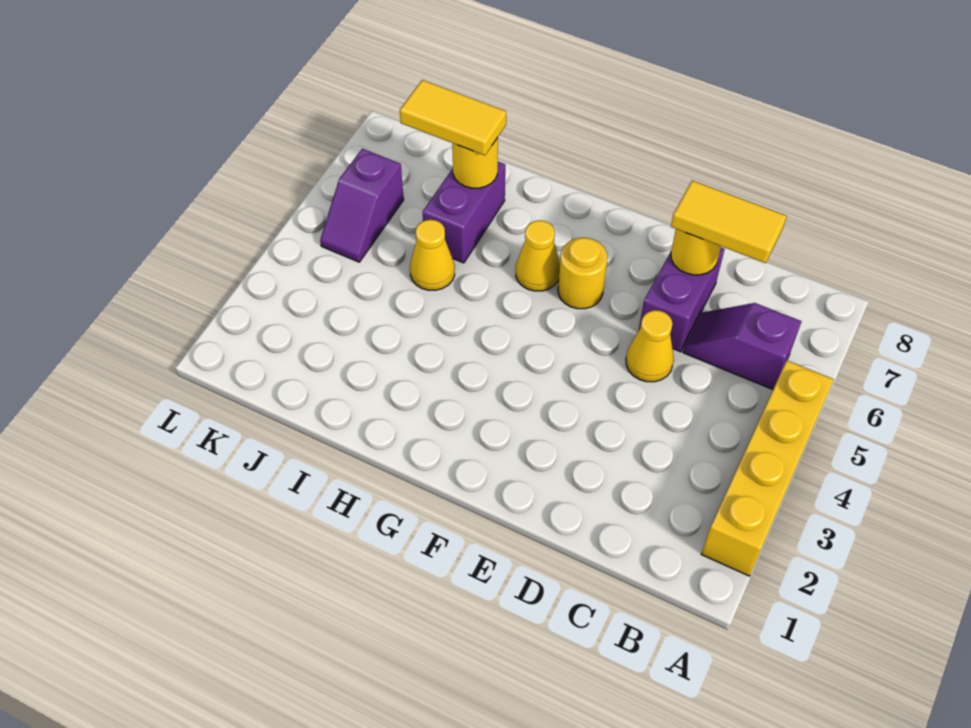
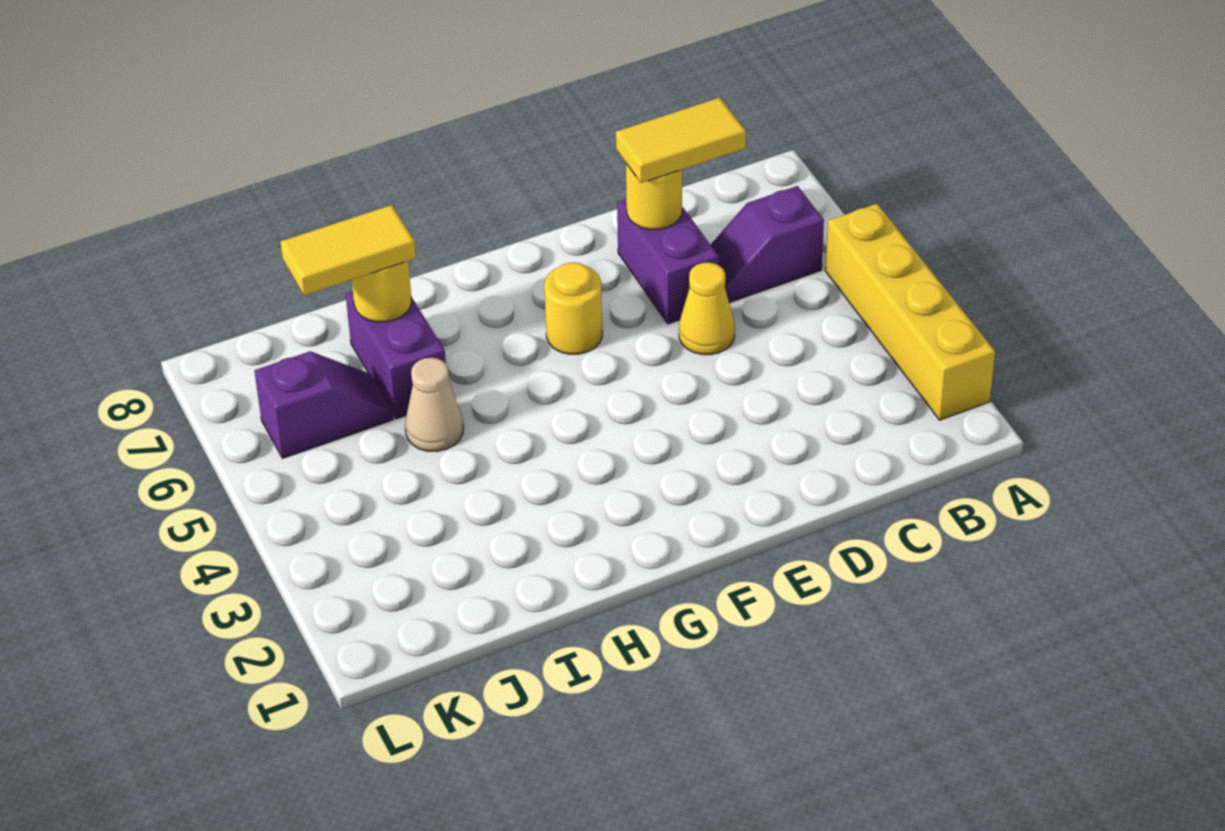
yellow cone G6 level 1 -> none
yellow cone I5 level 1 -> tan cone I5 level 1
purple slope K5:K6 level 1 top 6 -> purple slope J6:K6 level 1 top K

